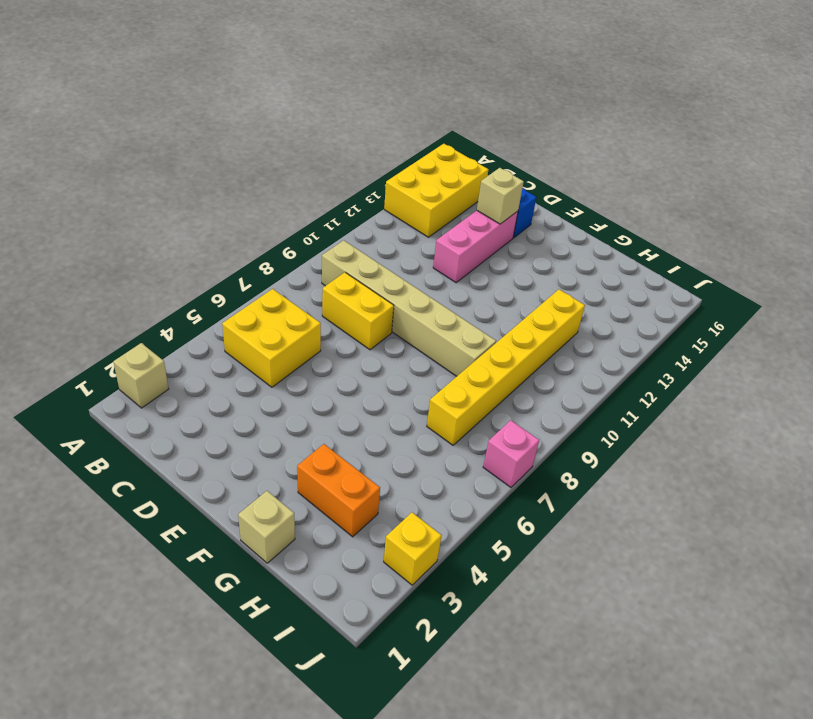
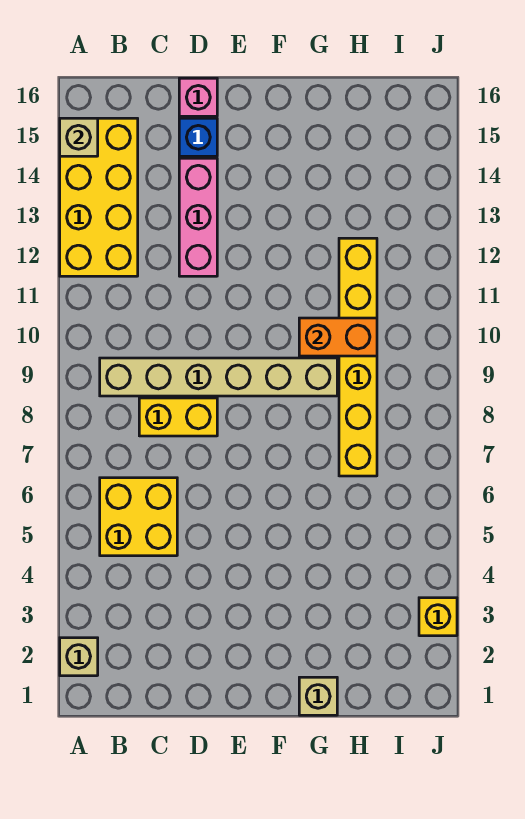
yellow brick A13:B15 level 1 -> yellow brick A12:B15 level 1
tan brick D14 level 2 -> tan brick A15 level 2
orange brick G3:H3 level 1 -> orange brick G10:H10 level 2
pink brick J7 level 1 -> pink brick D16 level 1

